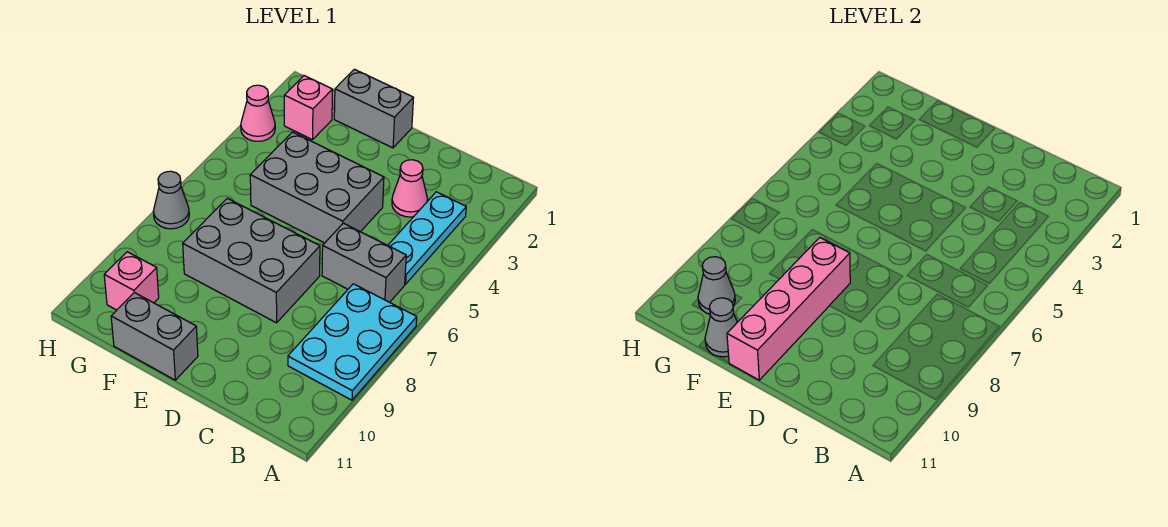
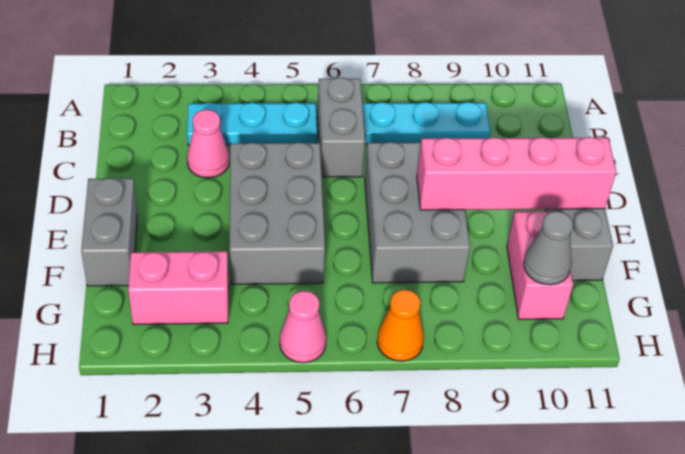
cyan plate A7:B9 level 1 -> cyan plate B7:B9 level 1
grey cone F11 level 2 -> none
pink brick G2 level 1 -> pink brick G2:G3 level 1
pink brick G10 level 1 -> pink brick F10:G10 level 1
pink cone H3 level 1 -> pink cone H5 level 1
grey cone H7 level 1 -> orange cone H7 level 1

